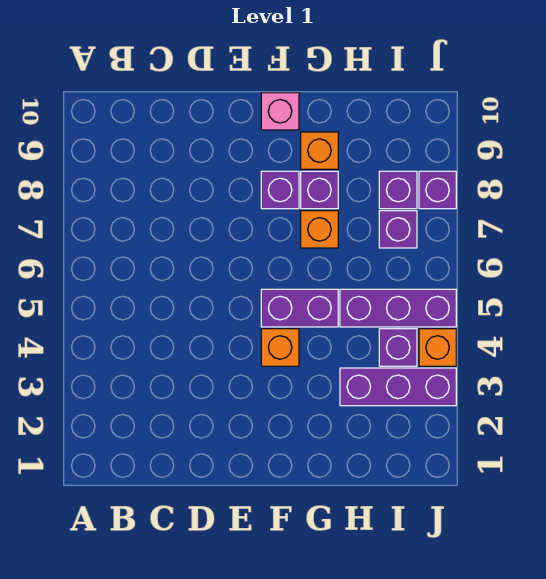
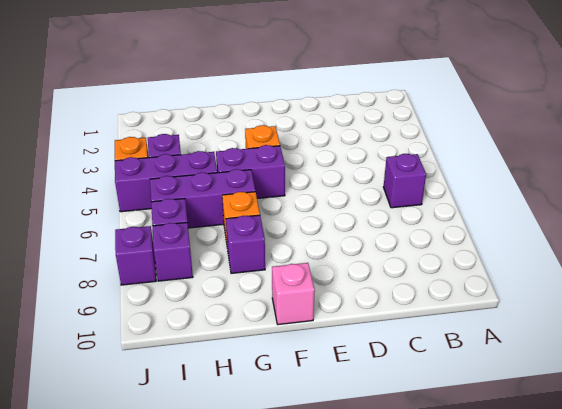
purple brick F8 level 1 -> purple brick B6 level 1
orange brick G9 level 1 -> none
purple brick H3:J3 level 1 -> purple brick G6:I6 level 1

